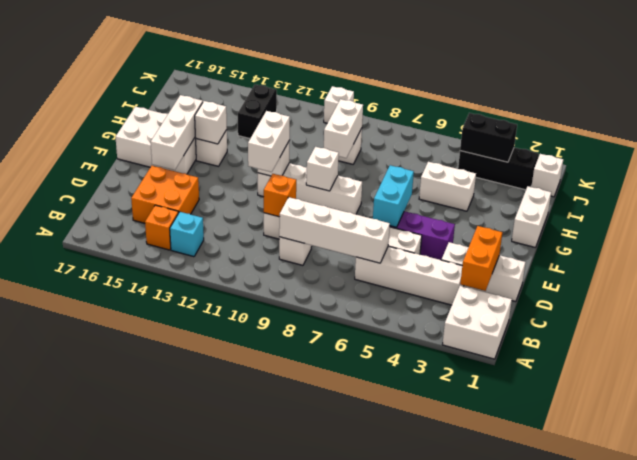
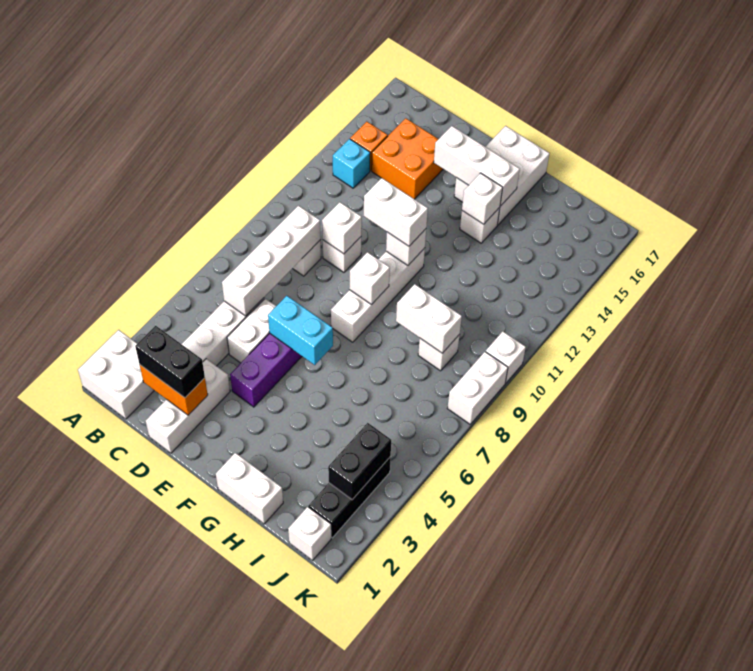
orange brick D10 level 2 -> white brick D10 level 2
white brick H4:H5 level 1 -> white brick K8:K9 level 1
black brick I13:J13 level 1 -> black brick C2:D2 level 3

